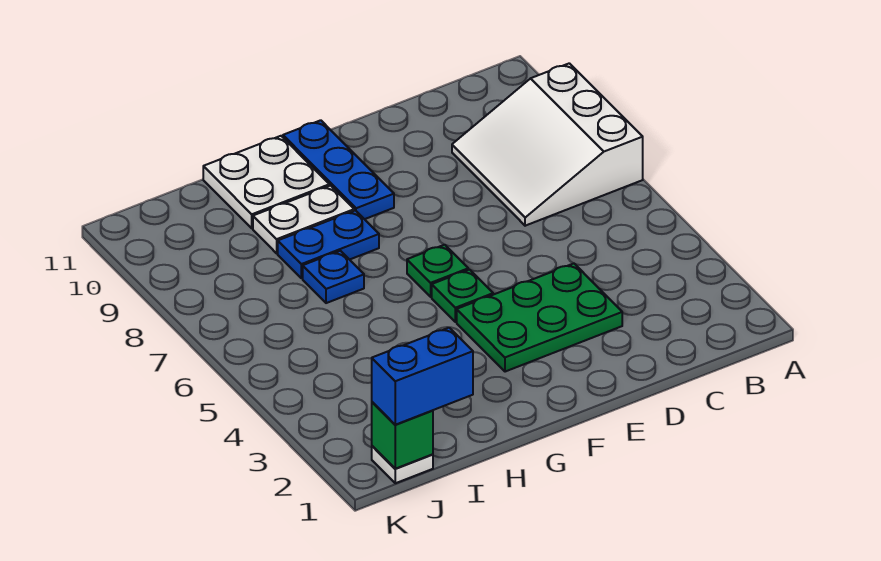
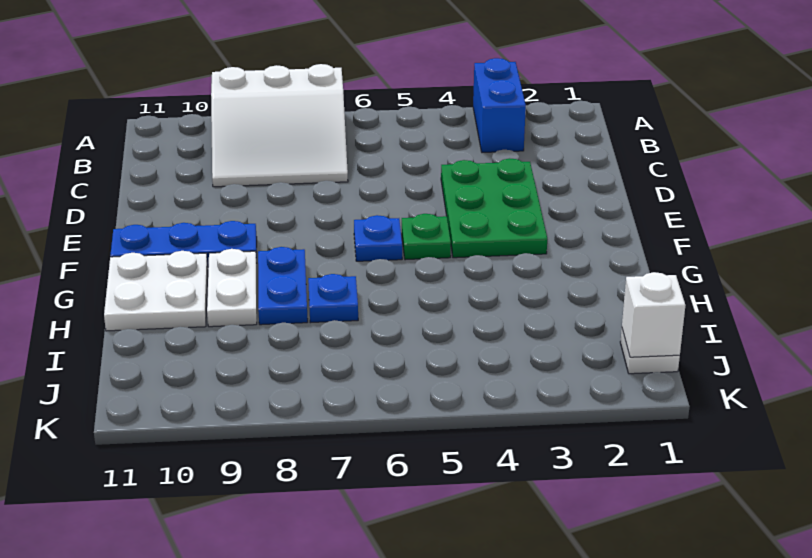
green plate F6 level 1 -> blue plate F6 level 1
blue brick I1:J1 level 3 -> blue brick A3:B3 level 1
green brick J1 level 2 -> white brick J1 level 2

